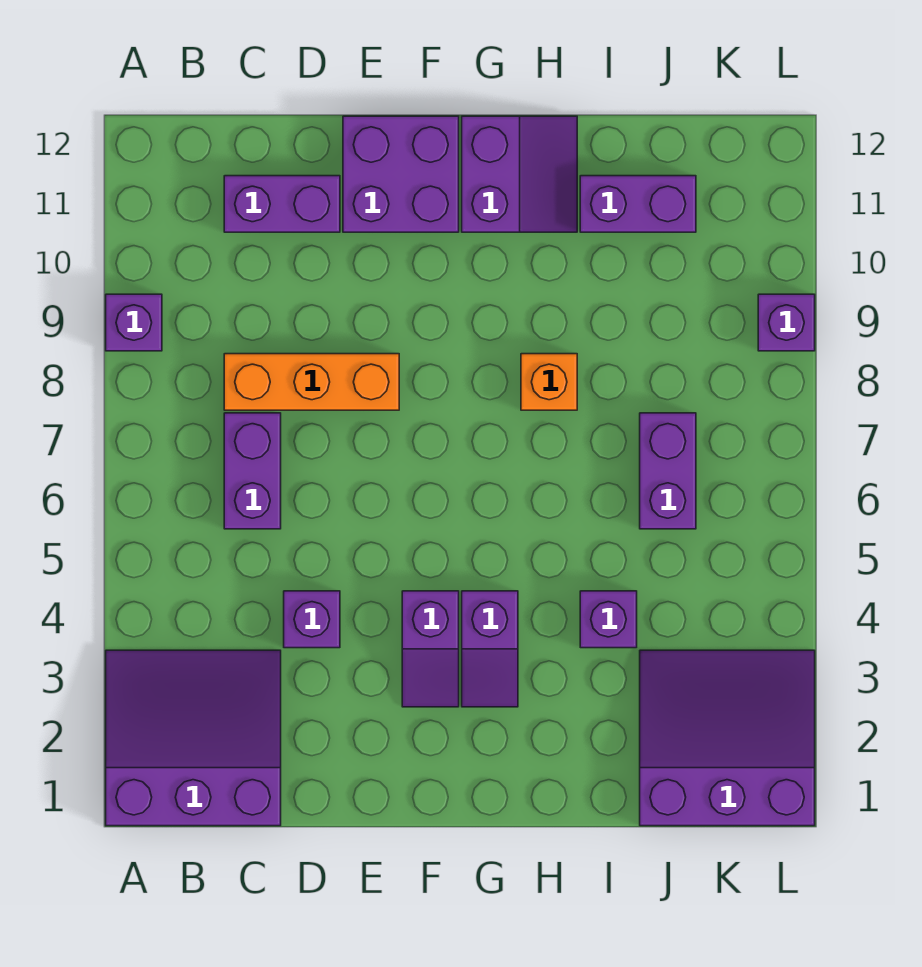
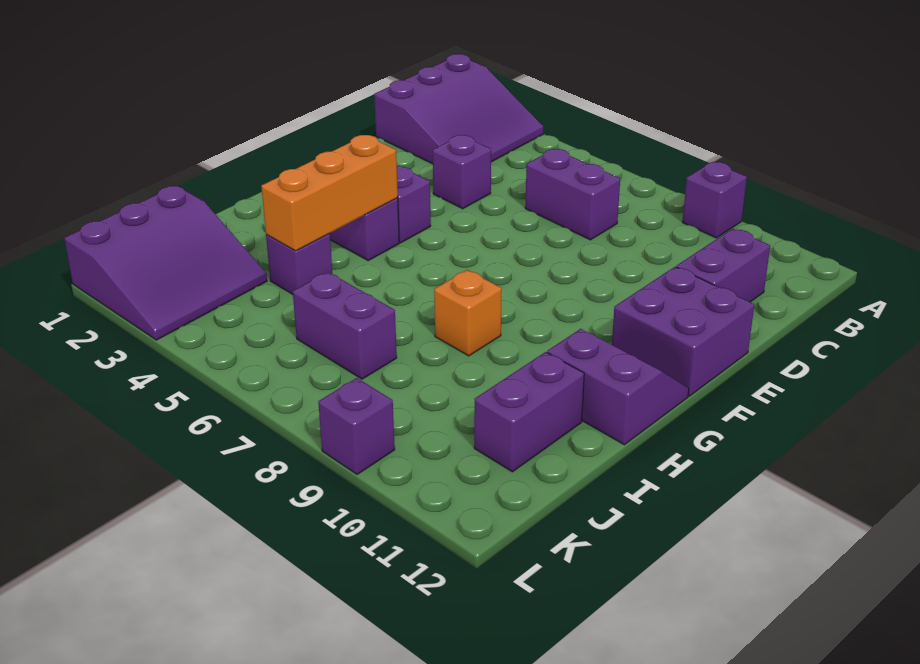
orange brick C8:E8 level 1 -> orange brick G4:I4 level 2
purple slope G11:H12 level 1 top G -> purple slope G11:H12 level 1 top H

